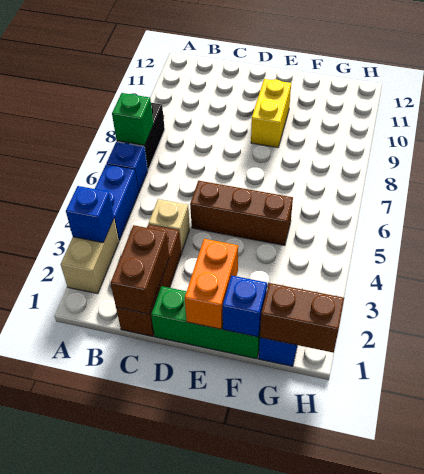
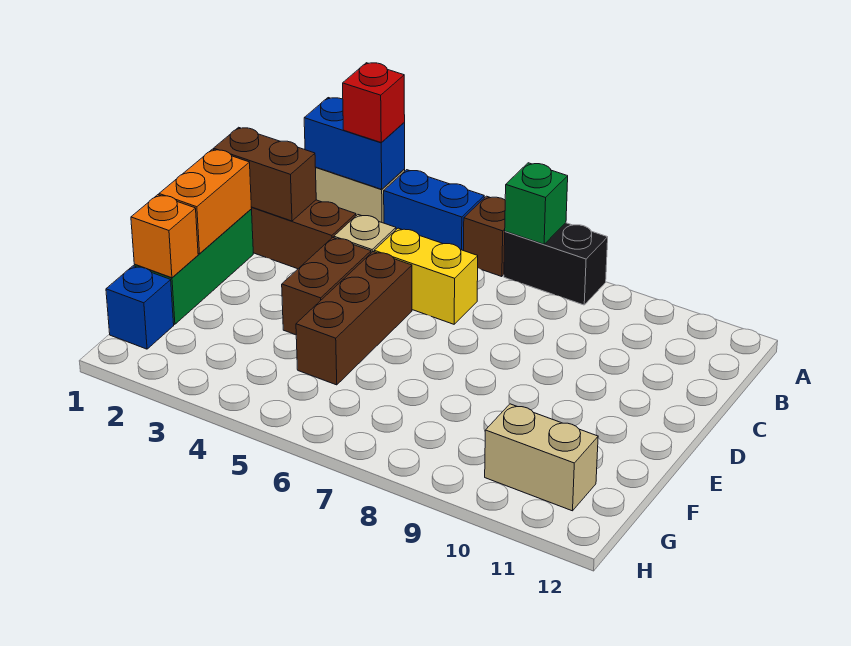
blue brick A3 level 2 -> blue brick A2:A3 level 2
none -> red brick A3 level 3
blue brick A6 level 1 -> brown brick A6 level 1
orange brick E1:E2 level 2 -> orange brick D1:E1 level 2
yellow brick E9:E10 level 1 -> yellow brick C5:C6 level 1
blue brick F1 level 2 -> orange brick F1 level 2
brown brick G1:H1 level 2 -> brown brick D4:E4 level 1
none -> tan brick G10:G11 level 1

